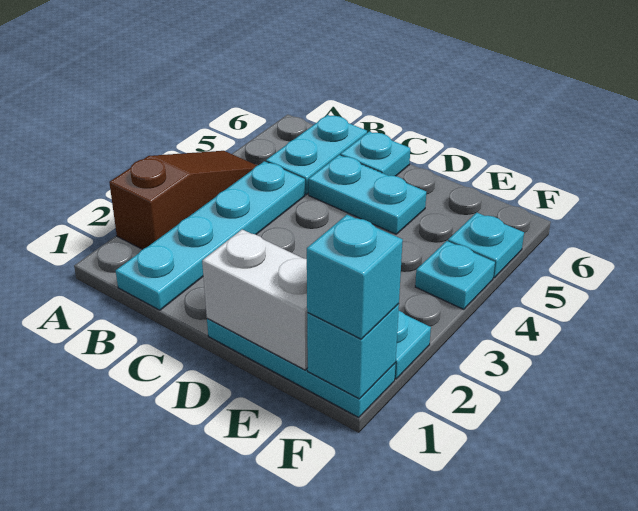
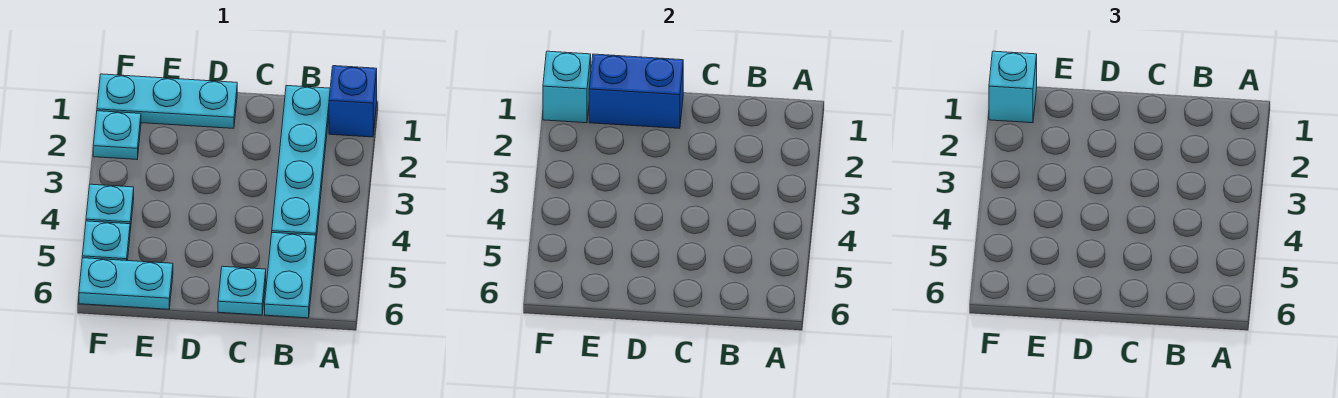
none -> blue brick A1 level 1
brown slope A2:A4 level 1 top 2 -> none
cyan plate C5:D5 level 1 -> cyan plate E6:F6 level 1
white brick D1:E1 level 2 -> blue brick D1:E1 level 2

